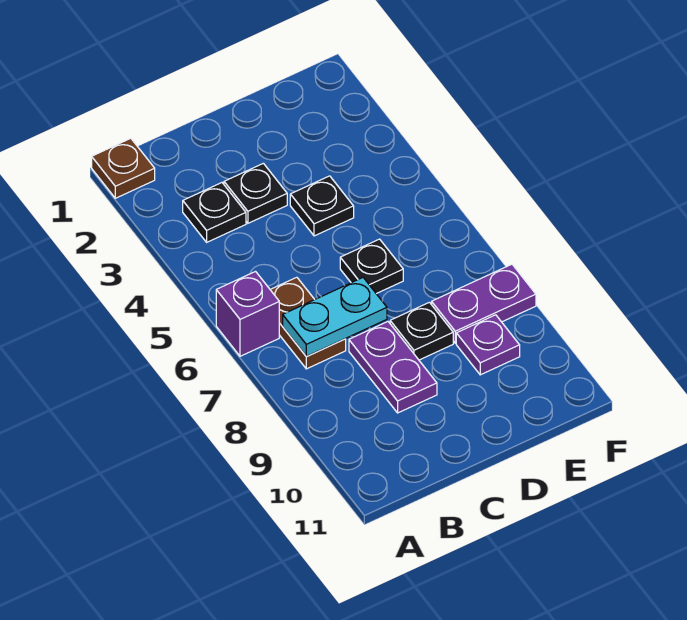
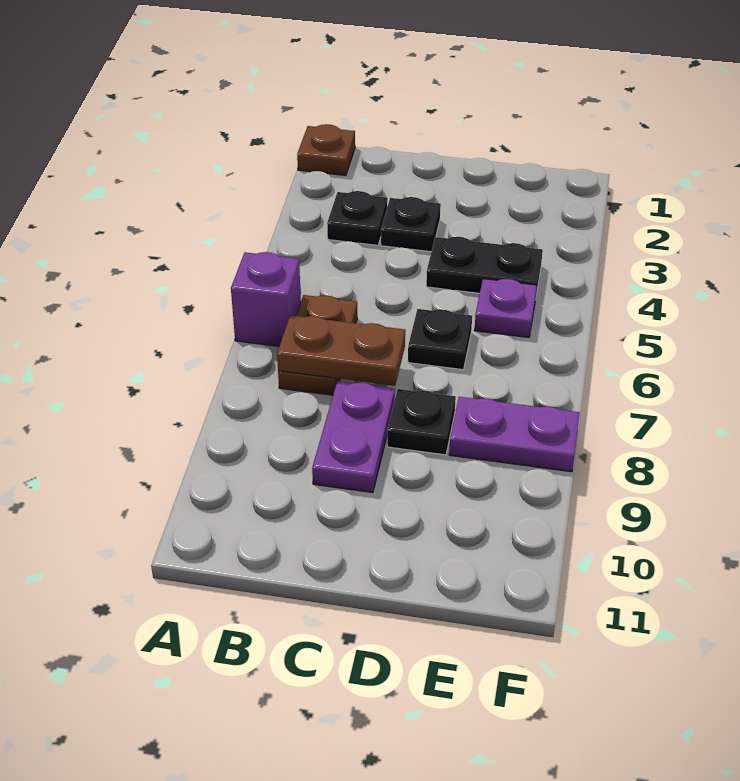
cyan plate B7:C7 level 2 -> brown plate B7:C7 level 2
black plate D4 level 1 -> black plate D4:E4 level 1
purple plate E9 level 1 -> purple plate E5 level 1

